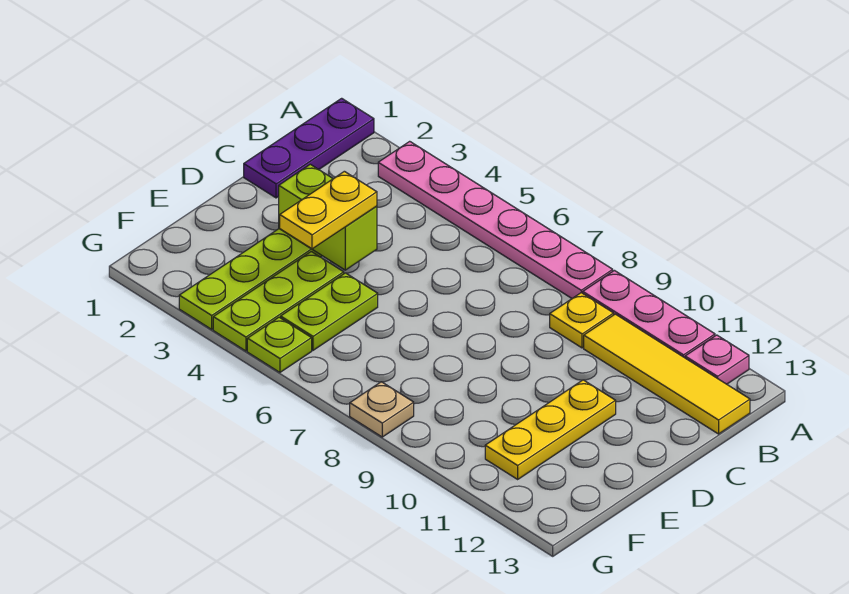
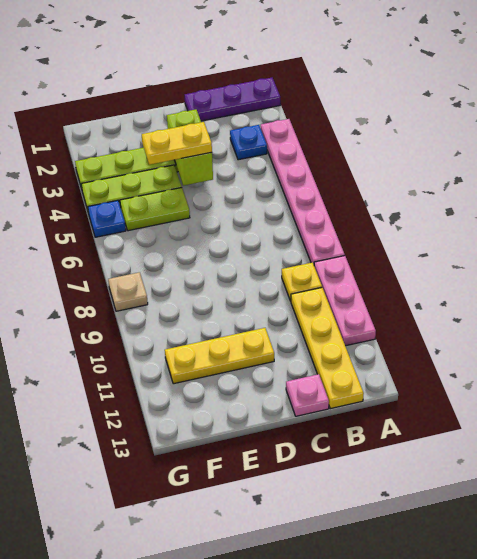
pink plate A12 level 1 -> pink plate C13 level 1
none -> blue plate B3 level 1
yellow tile B10:B13 level 1 -> yellow plate B10:B13 level 1
lime plate G5 level 1 -> blue plate G5 level 1

